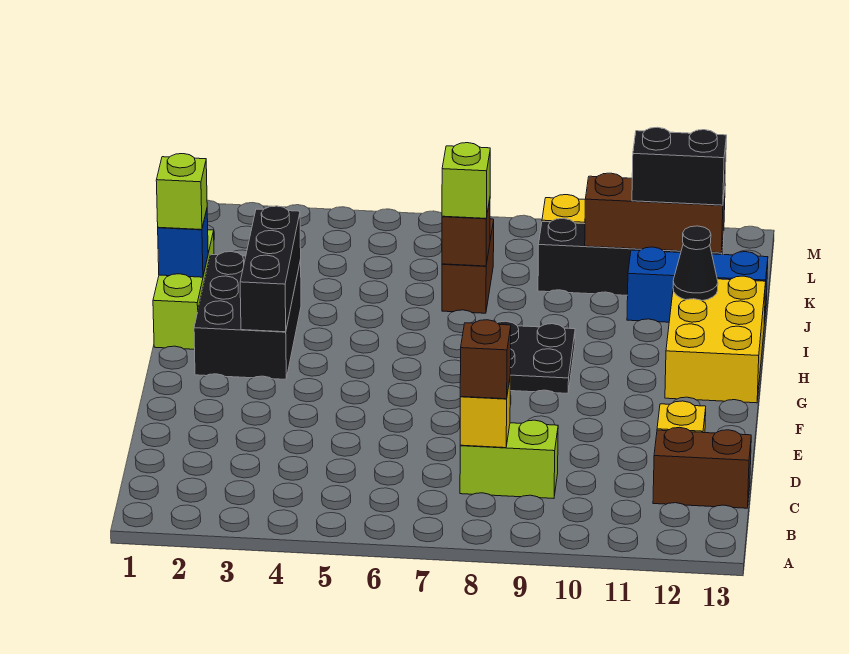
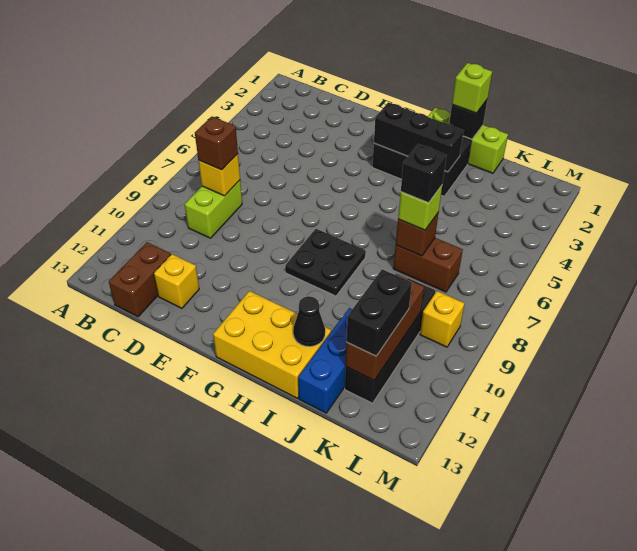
blue brick I1 level 2 -> black brick I1 level 2
none -> black brick J7 level 4

